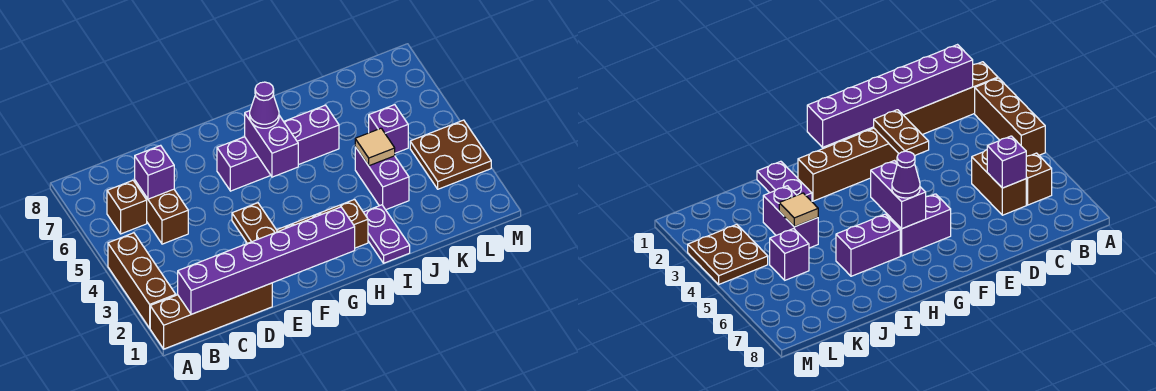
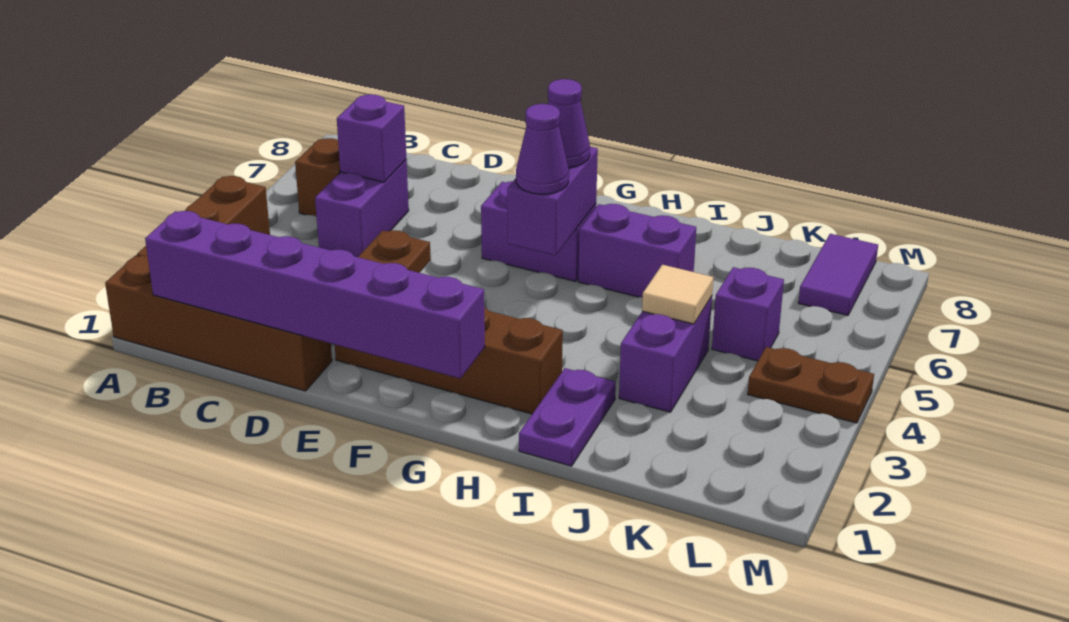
brown brick C5:C6 level 1 -> purple brick C5:C6 level 1
none -> purple cone G5 level 3
brown plate L3:M4 level 1 -> brown plate L4:M4 level 1
none -> purple tile L7:L8 level 1

